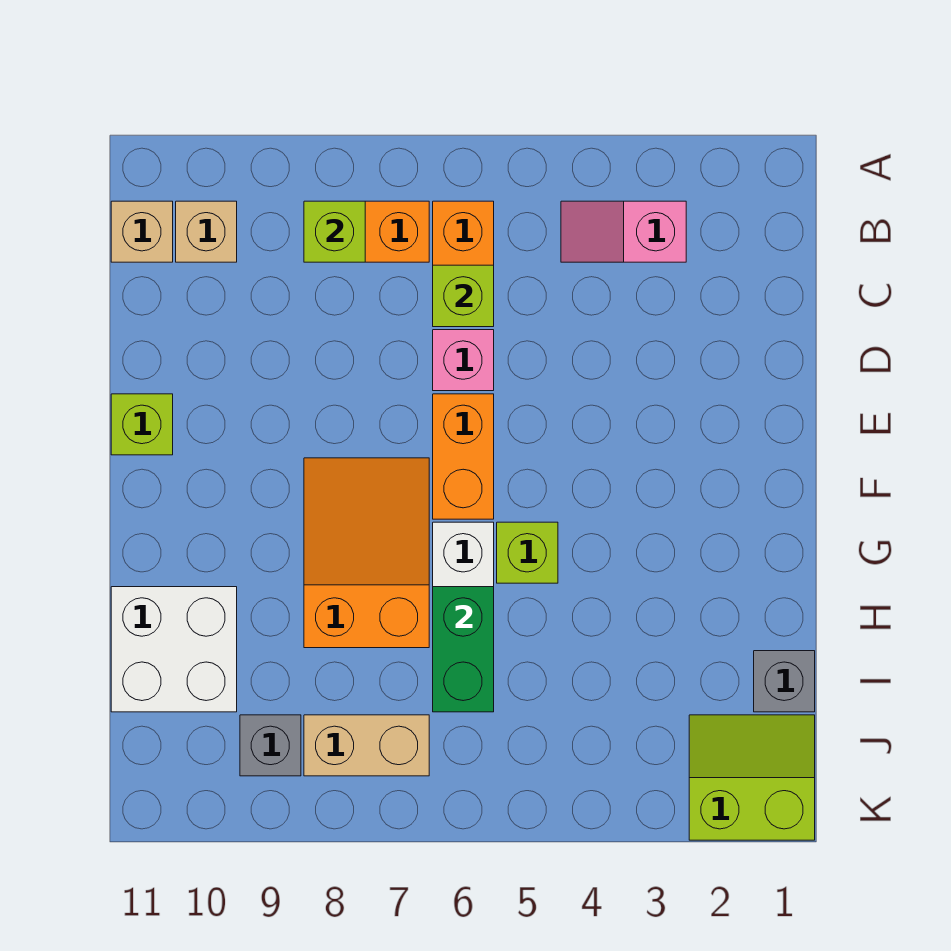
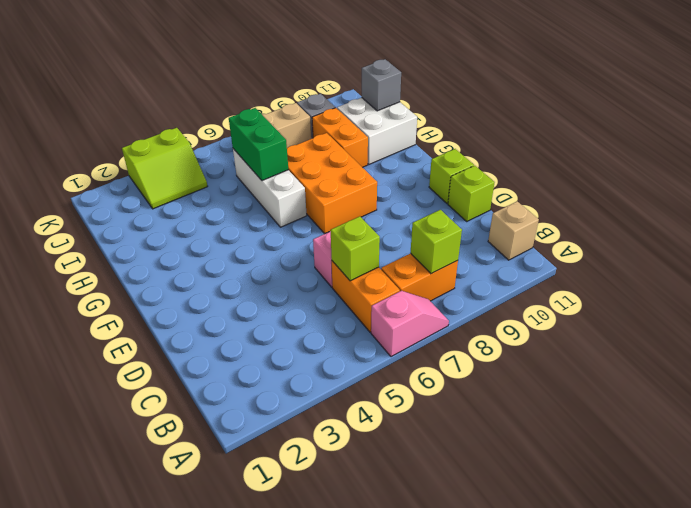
pink slope B3:B4 level 1 top 3 -> pink slope A6:A7 level 1 top 6
tan brick B10 level 1 -> none
orange brick E6:F6 level 1 -> orange brick H9:I9 level 1
orange slope F7:H8 level 1 top H -> orange brick F7:H8 level 1
lime brick G5 level 1 -> lime brick D11 level 1
grey brick I1 level 1 -> grey brick I11 level 2
lime slope J1:K2 level 1 top K -> lime slope J3:K4 level 1 top K

